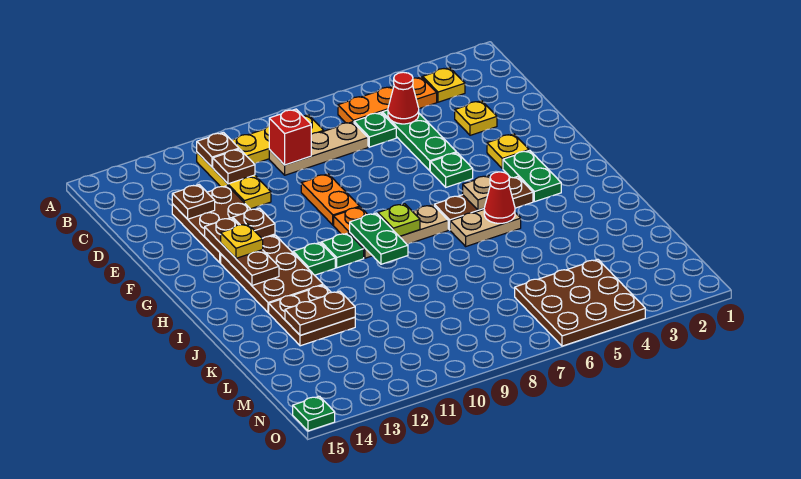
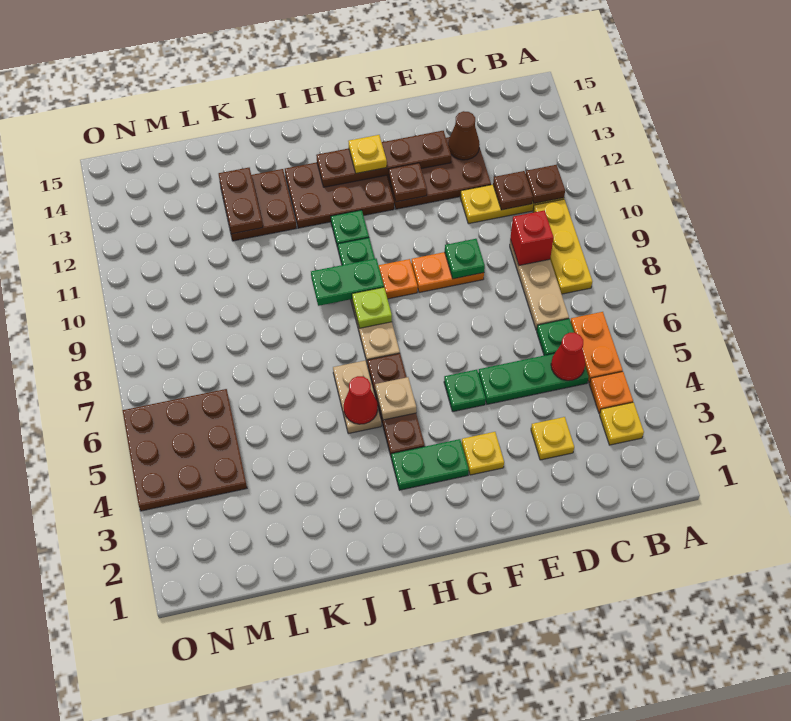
brown plate D13 level 2 -> brown cone D13 level 2
brown plate F13:H13 level 2 -> brown plate E13:H13 level 2
green plate O15 level 1 -> green plate E9 level 2

